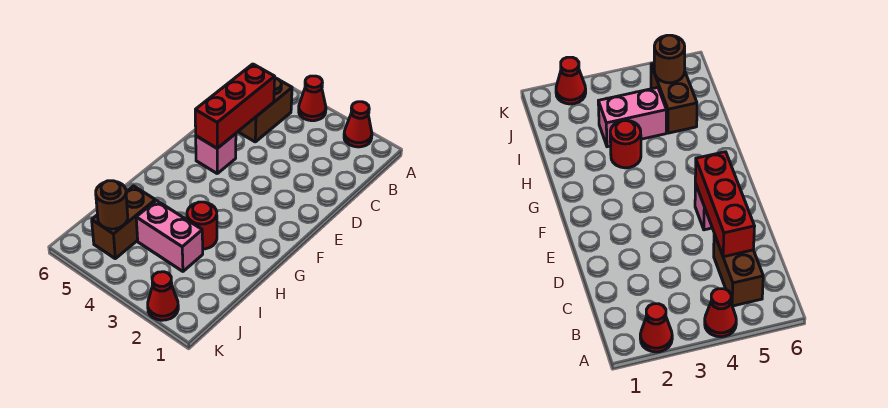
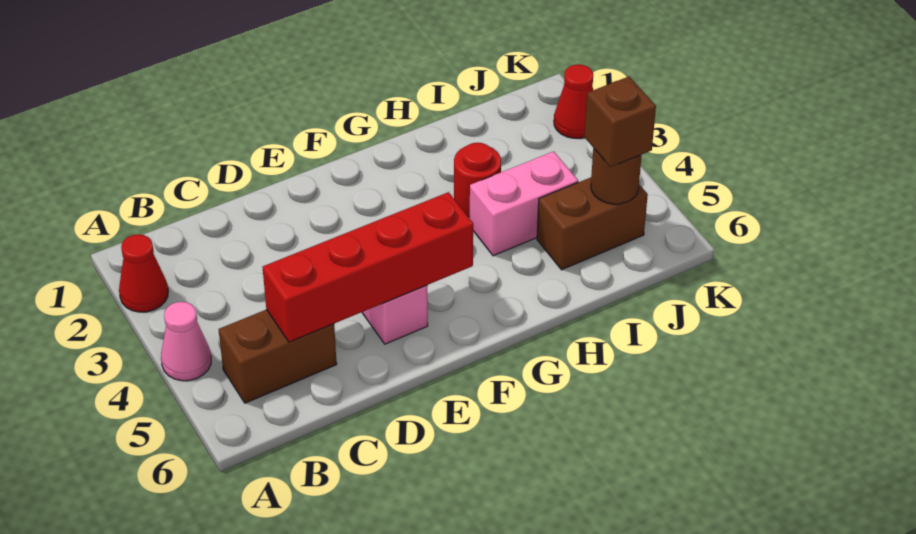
red cone A4 level 1 -> pink cone A4 level 1
red brick C5:E5 level 2 -> red brick C5:F5 level 2
pink brick I3:I4 level 1 -> pink brick H4:I4 level 1
none -> brown brick J5 level 3

